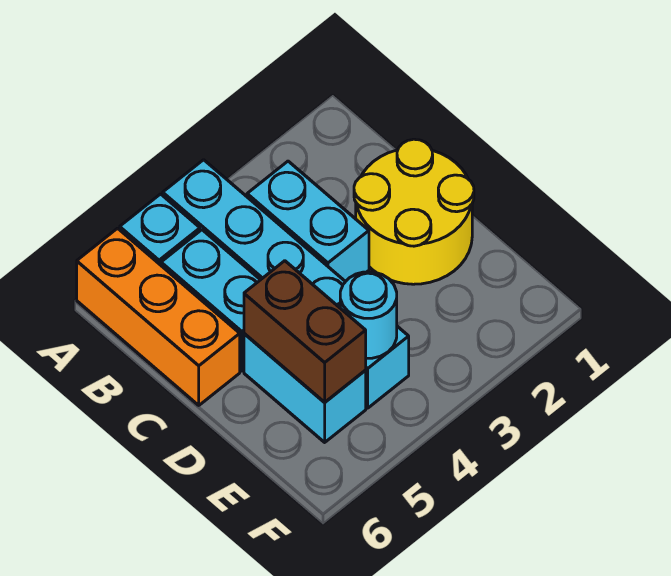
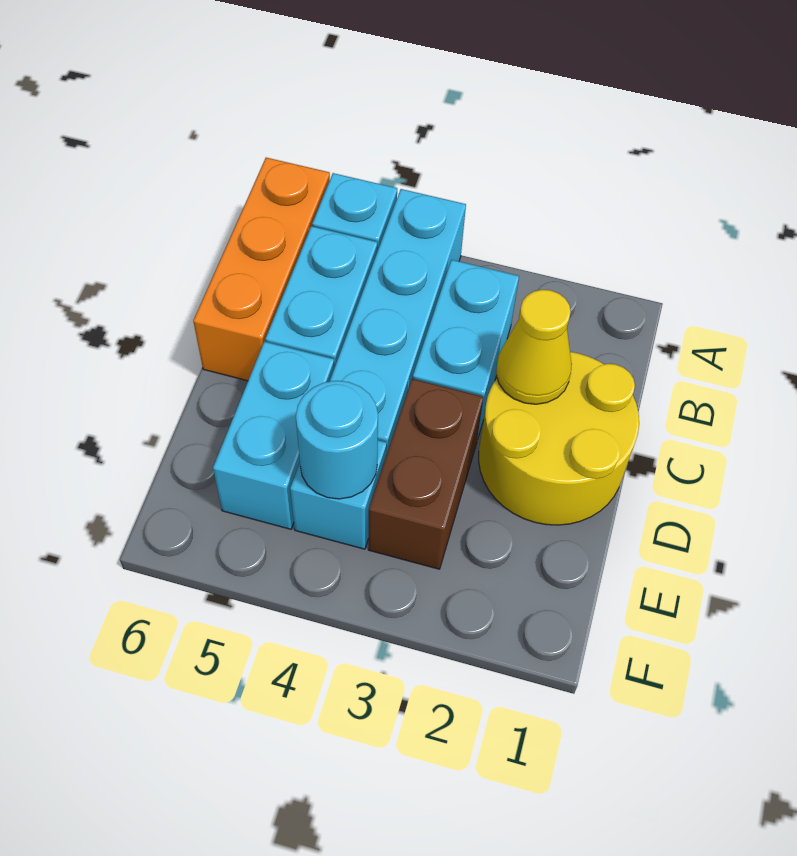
none -> yellow cone C2 level 2
brown brick D5:E5 level 2 -> brown brick D3:E3 level 1

